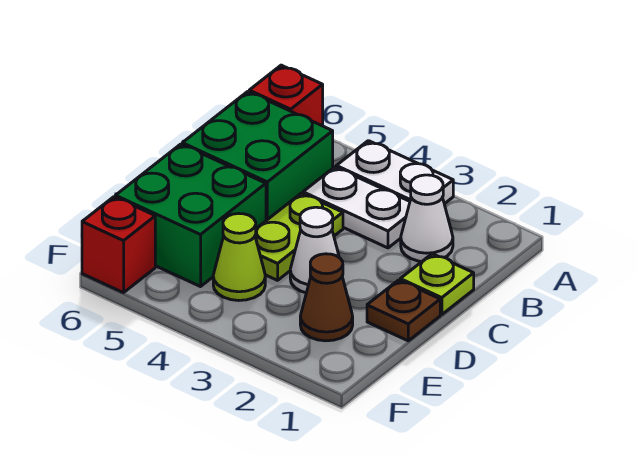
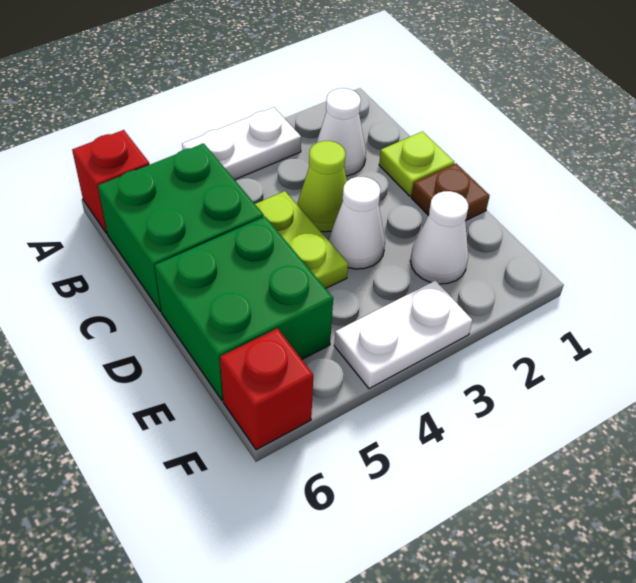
white plate B3:B4 level 1 -> white plate F3:F4 level 1
brown cone E2 level 1 -> white cone E2 level 1
lime cone E4 level 1 -> lime cone C3 level 1

